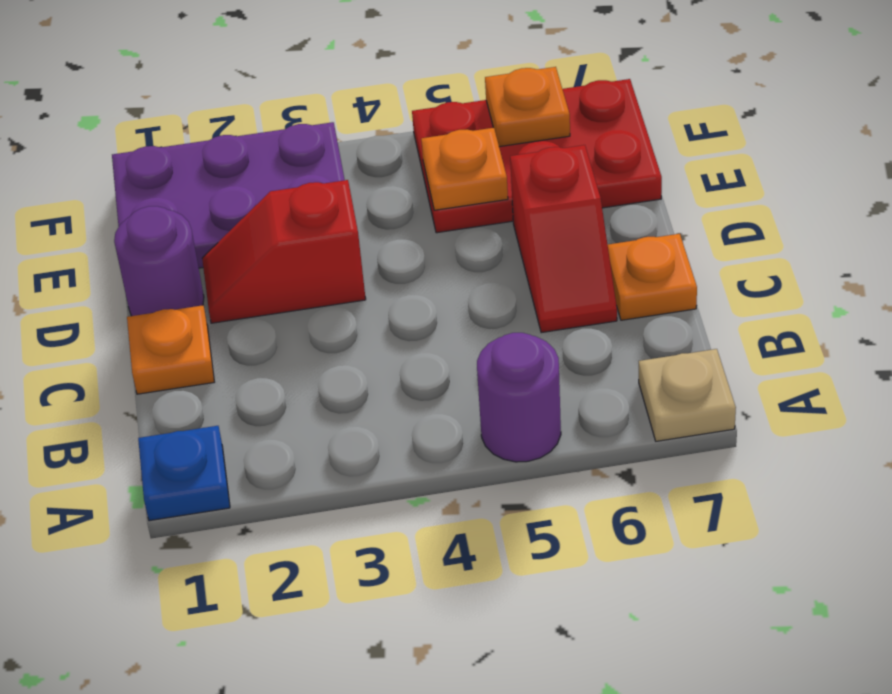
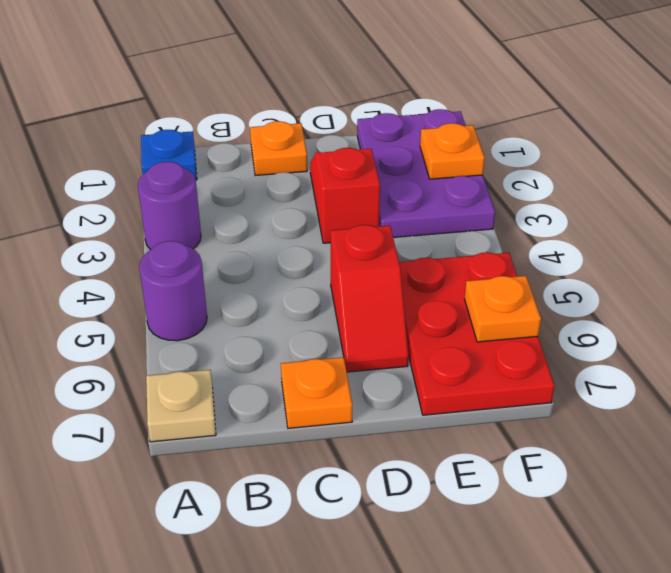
red slope C6:D6 level 1 top D -> red slope D5:D6 level 1 top 5
purple round brick D1 level 1 -> purple round brick A3 level 1
orange plate E5 level 2 -> orange plate F2 level 2

